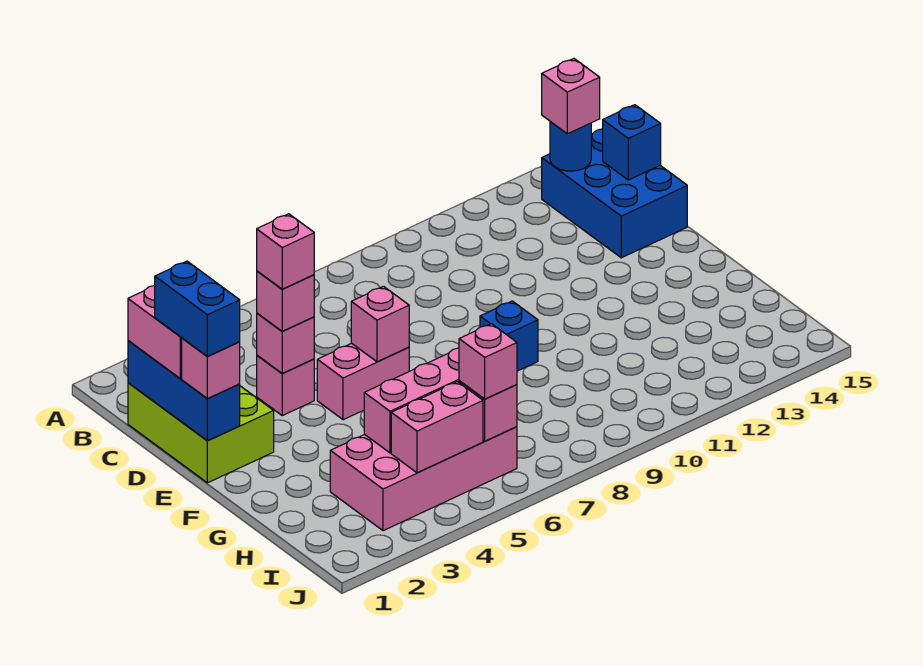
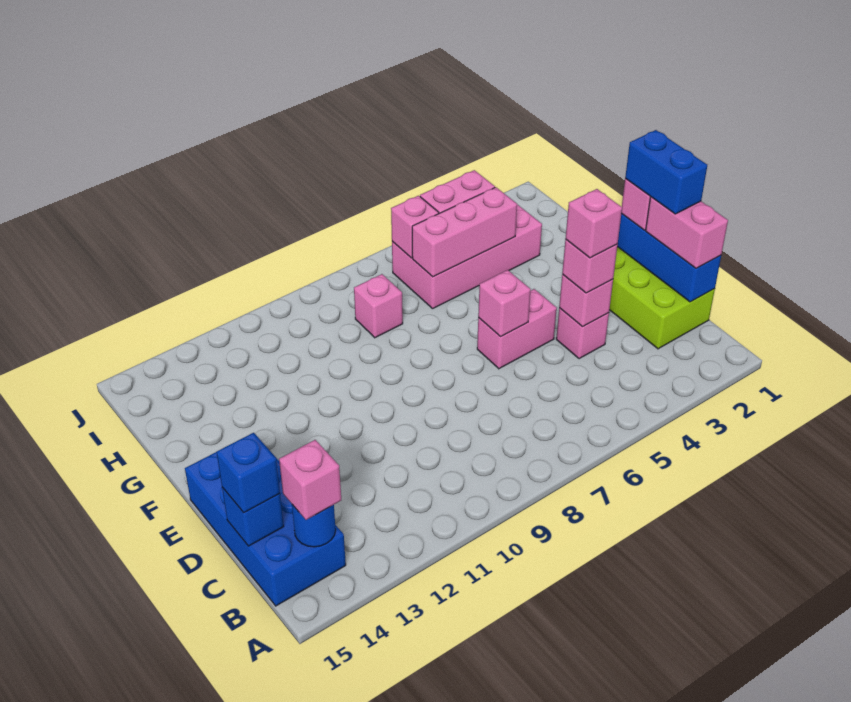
blue brick B14:D15 level 1 -> blue brick B14:E15 level 1
blue brick F9 level 1 -> blue brick C15 level 3
pink brick I6 level 3 -> pink brick H8 level 1

